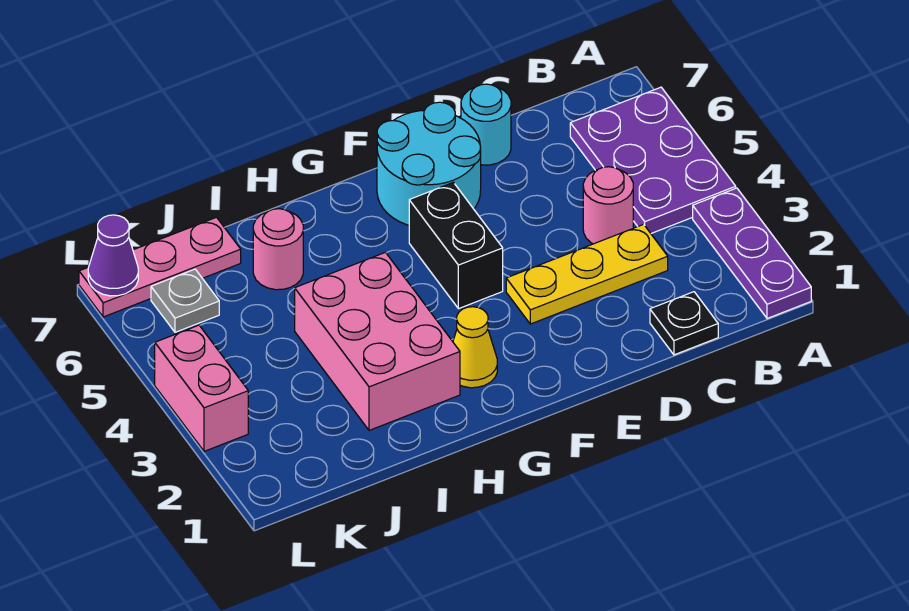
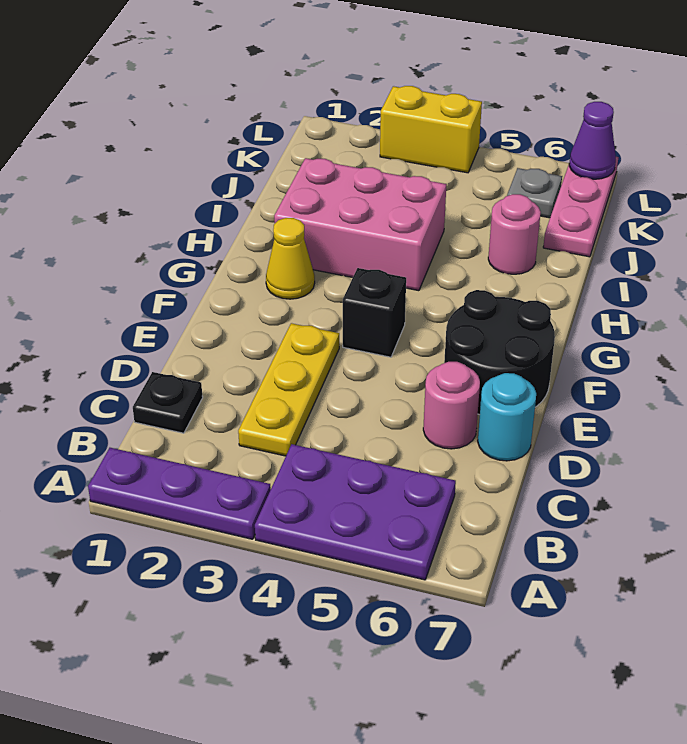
pink round brick C4 level 1 -> pink round brick D6 level 1
cyan round brick E6:F7 level 1 -> black round brick E6:F7 level 1
black brick F4:F5 level 1 -> black brick F4 level 1
pink brick L3:L4 level 1 -> yellow brick L3:L4 level 1

